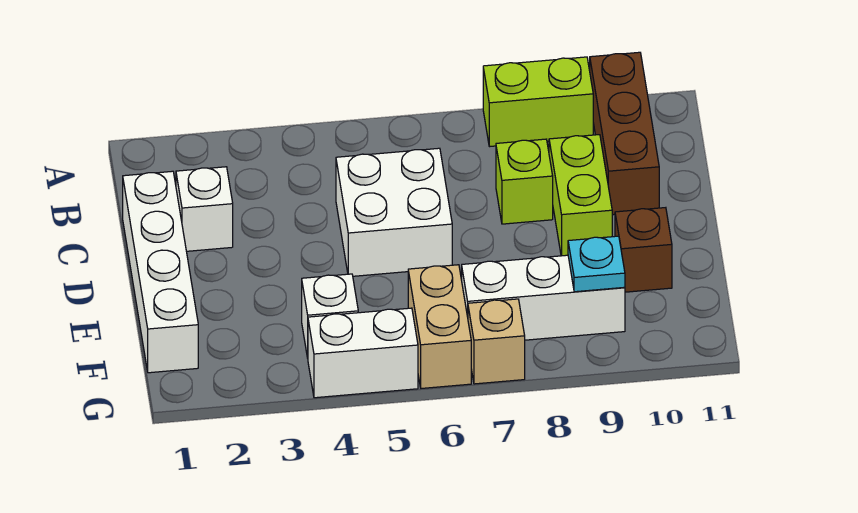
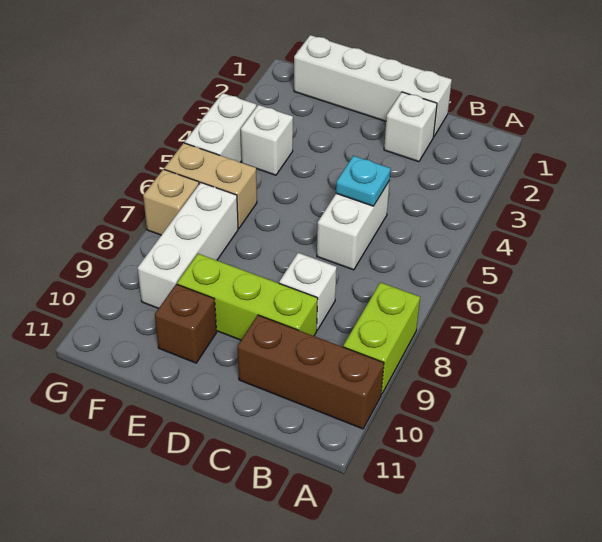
white brick C5:D6 level 1 -> white brick C5:C6 level 1
lime brick C8 level 1 -> white brick C8 level 1
lime brick C9:D9 level 1 -> lime brick C9:E9 level 1
cyan plate F9 level 2 -> cyan plate C5 level 2

